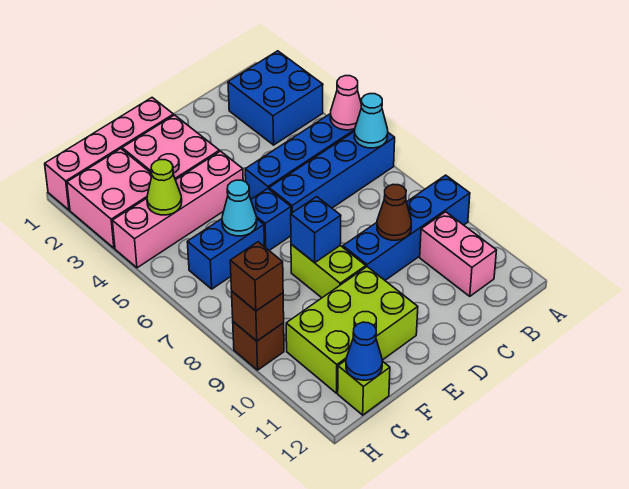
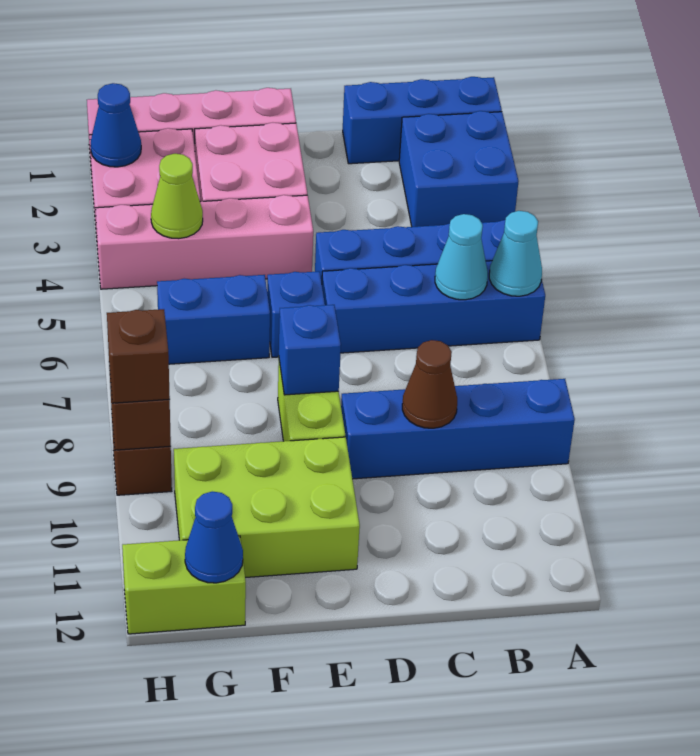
none -> blue brick A1:C1 level 1
pink cone A5 level 2 -> none
pink brick B10:B11 level 1 -> none
cyan cone F6 level 2 -> cyan cone B6 level 2
lime brick G12 level 1 -> lime brick G12:H12 level 1
none -> blue cone H2 level 2

